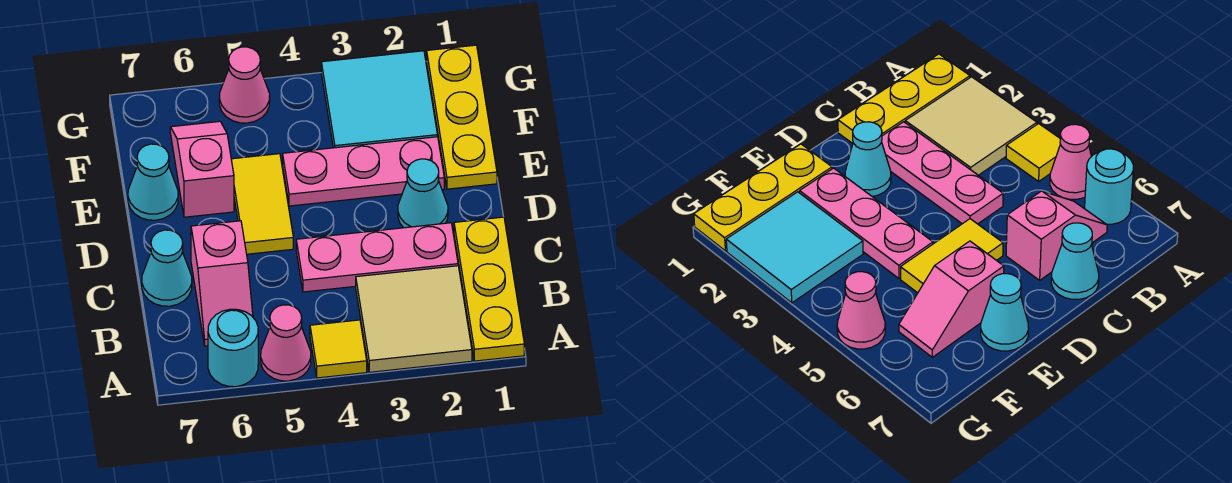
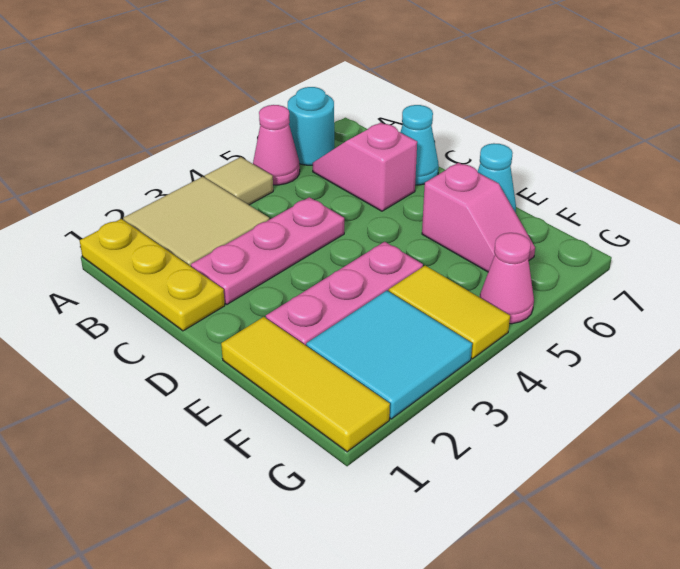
yellow tile A4 level 1 -> tan tile A4 level 1
cyan cone D2 level 1 -> none
yellow tile D5:E5 level 1 -> yellow tile F4:G4 level 1
yellow plate E1:G1 level 1 -> yellow tile E1:G1 level 1

